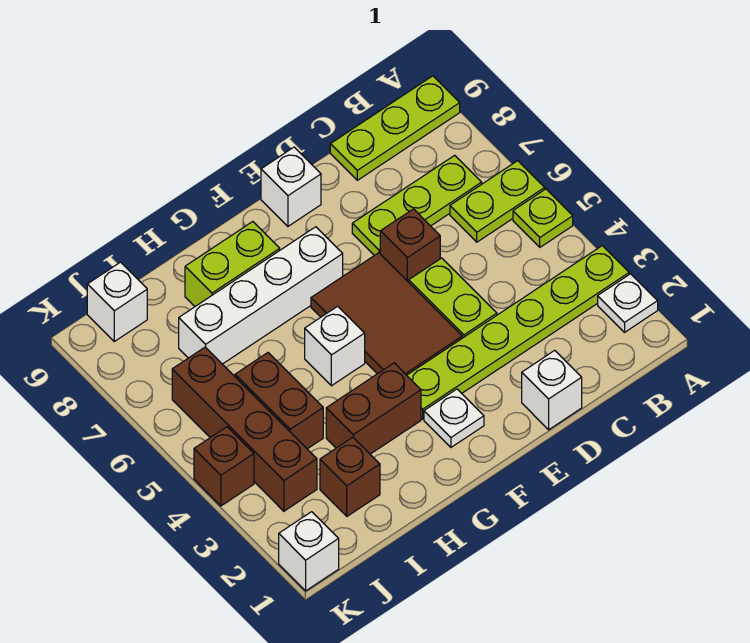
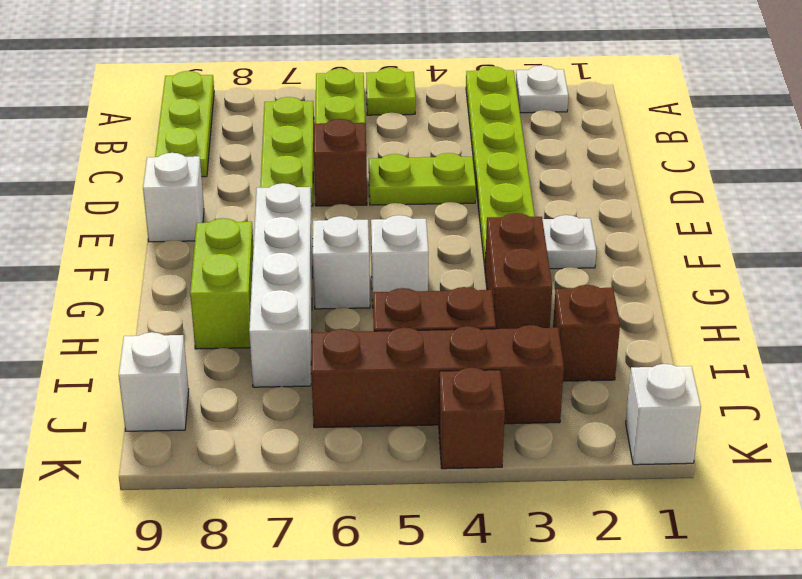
white brick D1 level 1 -> white brick G6 level 1
brown tile E4:F6 level 1 -> none

